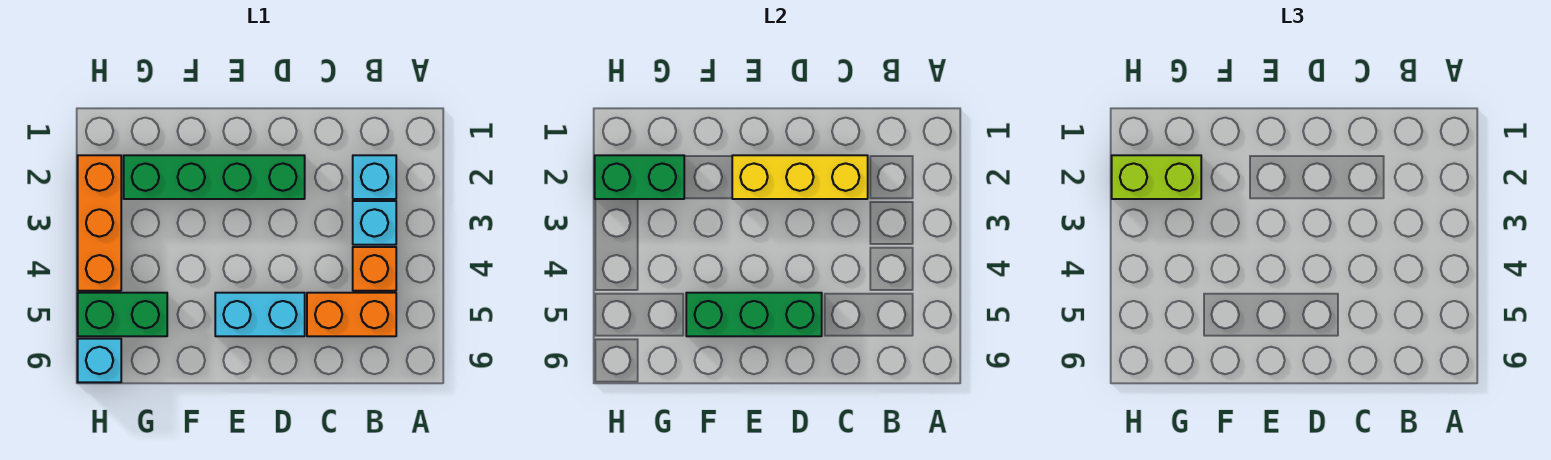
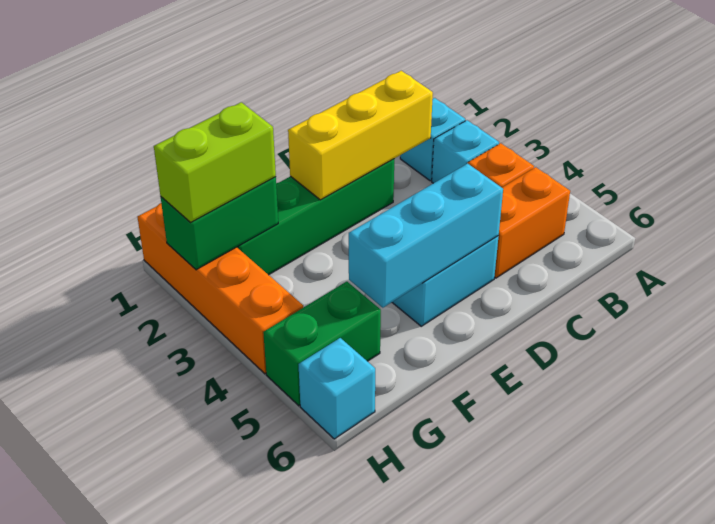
green brick D5:F5 level 2 -> cyan brick D5:F5 level 2
orange brick H2:H4 level 1 -> orange brick H1:H4 level 1

